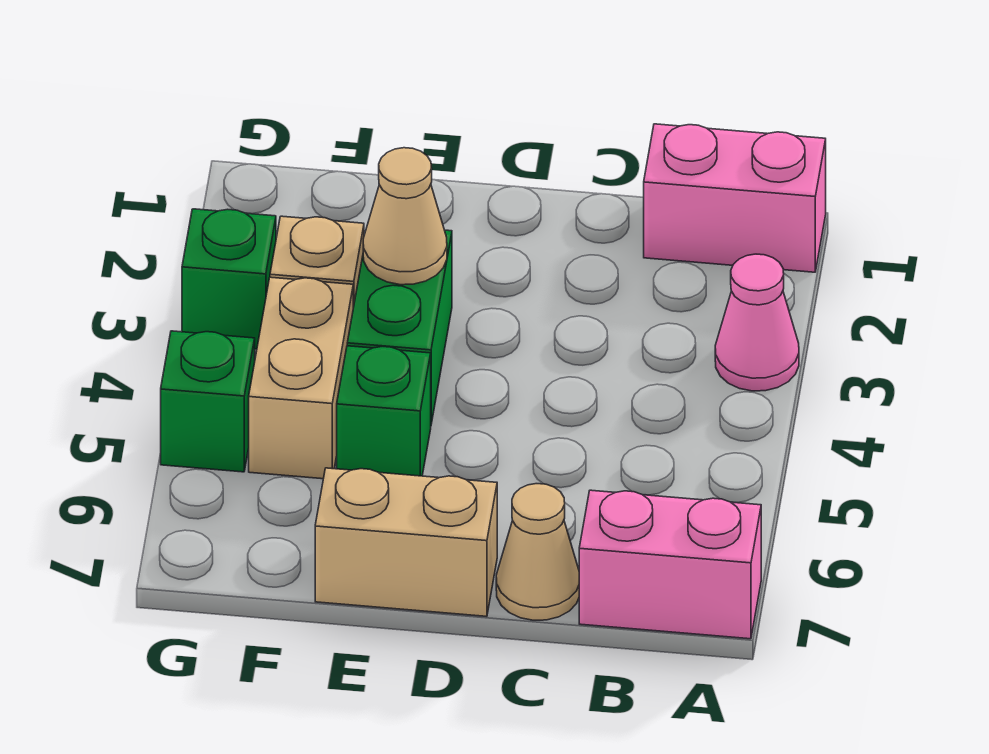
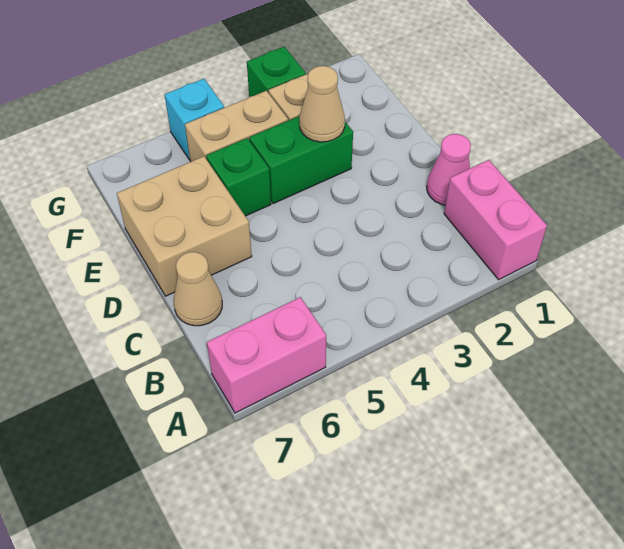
pink cone A3 level 1 -> pink cone C1 level 1
pink brick A7:B7 level 1 -> pink brick A6:A7 level 1
tan brick D7:E7 level 1 -> tan brick D6:E7 level 1
green brick G5 level 1 -> cyan brick G5 level 1

